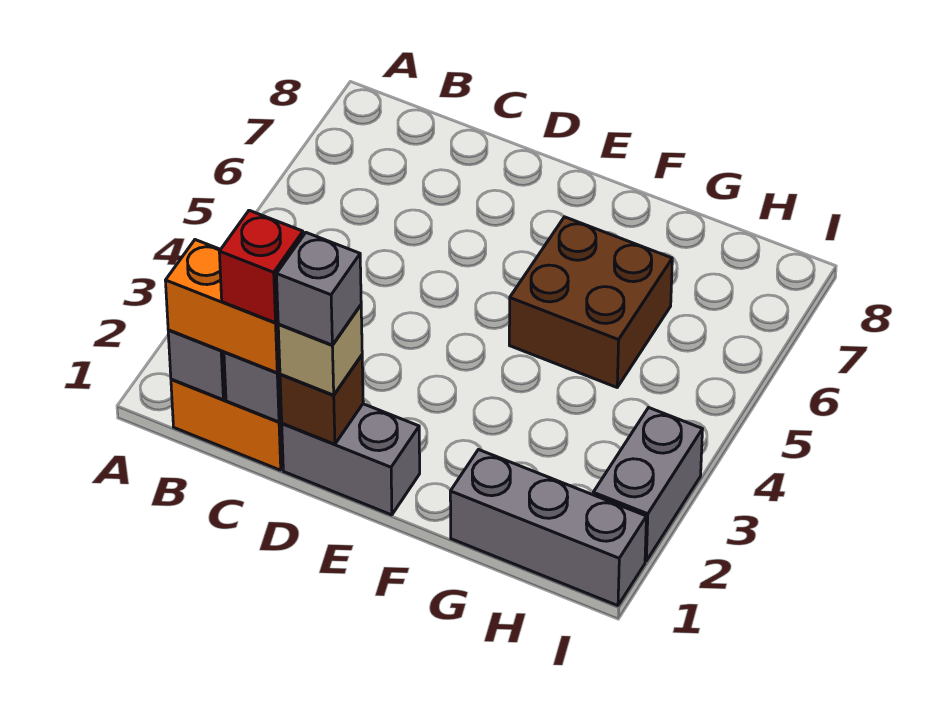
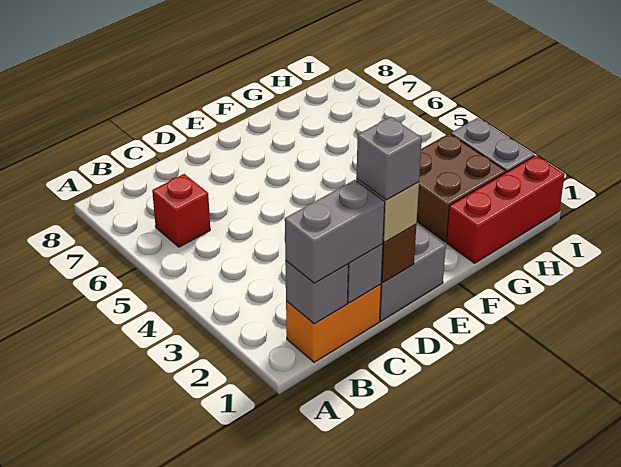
orange brick B1:C1 level 3 -> grey brick B1:C1 level 3
red brick C1 level 4 -> red brick B6 level 1
brown brick F5:G6 level 1 -> brown brick G2:H3 level 1
grey brick G1:I1 level 1 -> red brick G1:I1 level 1

